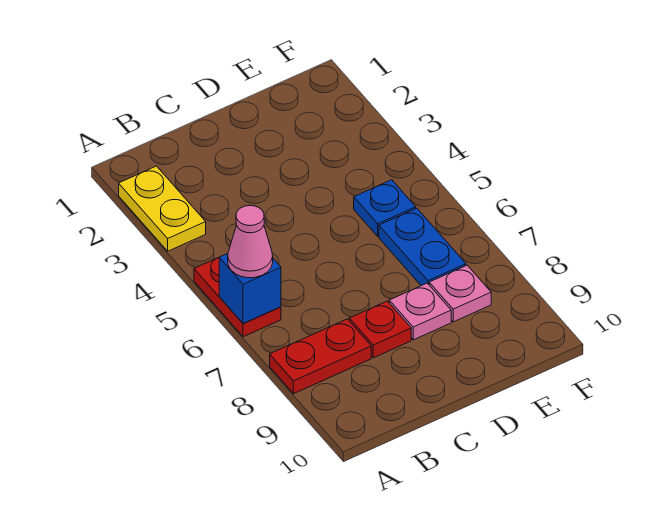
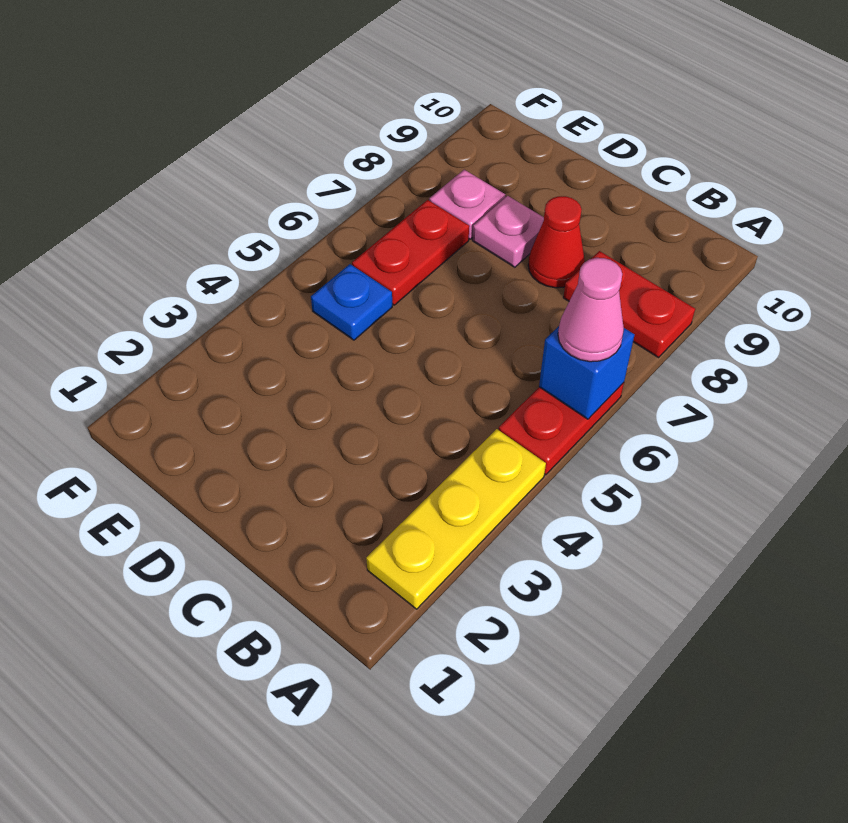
yellow plate A2:A3 level 1 -> yellow plate A2:A4 level 1
red plate C8 level 1 -> red cone C8 level 1
blue plate E6:E7 level 1 -> red plate E6:E7 level 1

